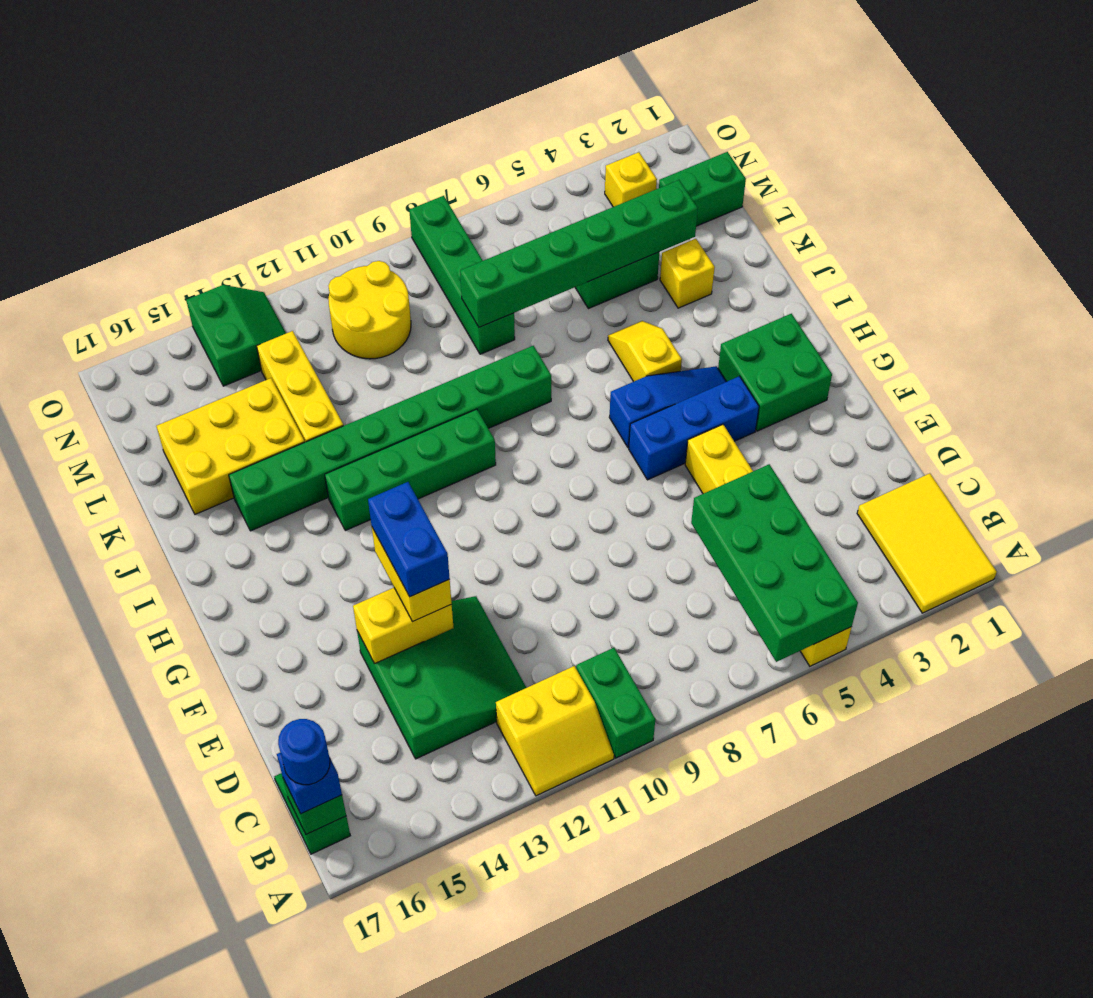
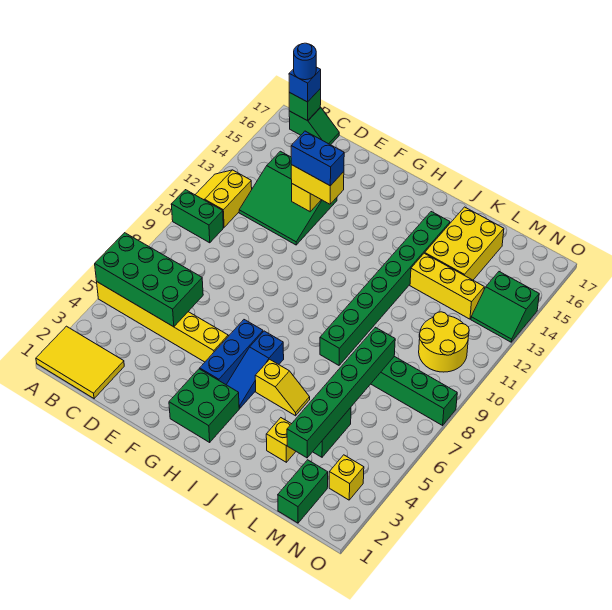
green brick I10:I13 level 1 -> none

